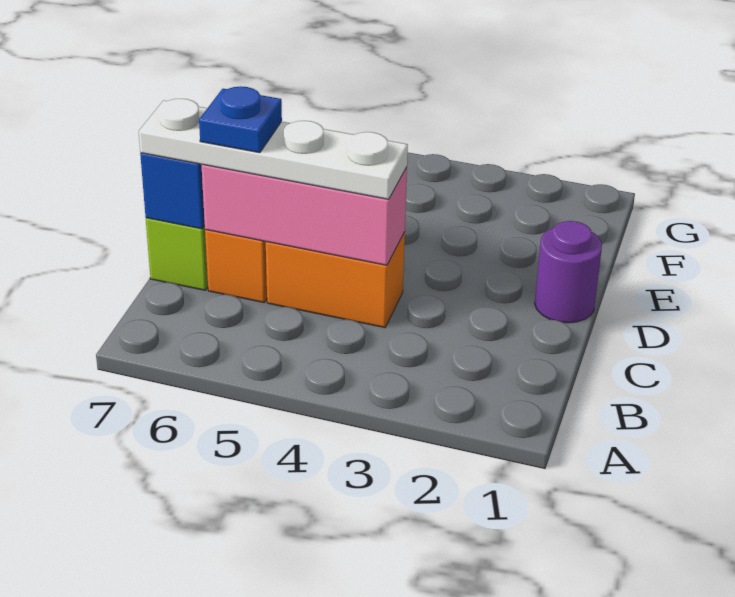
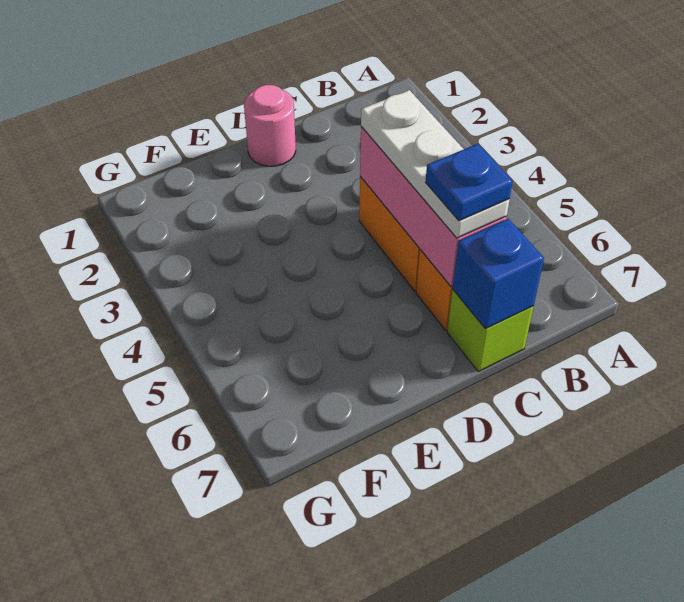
white plate C4:C7 level 3 -> white plate C4:C6 level 3
purple round brick D1 level 1 -> pink round brick D1 level 1

